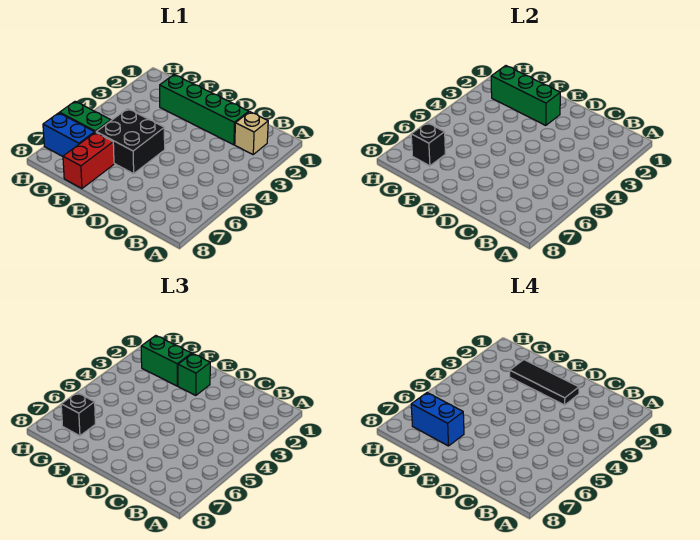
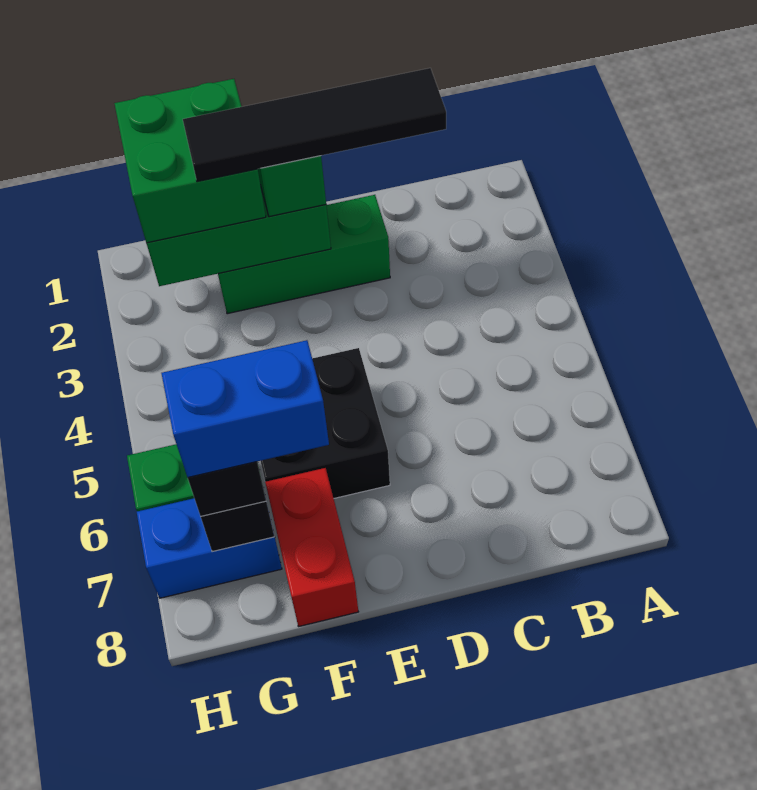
tan brick B2 level 1 -> none
green brick C2:F2 level 1 -> green brick D2:F2 level 1
black tile D2:F2 level 4 -> black tile C2:F2 level 4
green brick F2:G2 level 3 -> green brick F1:G2 level 3

